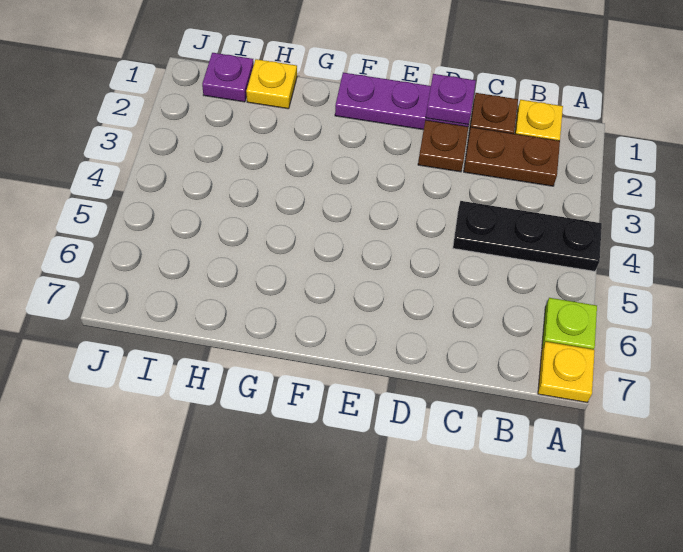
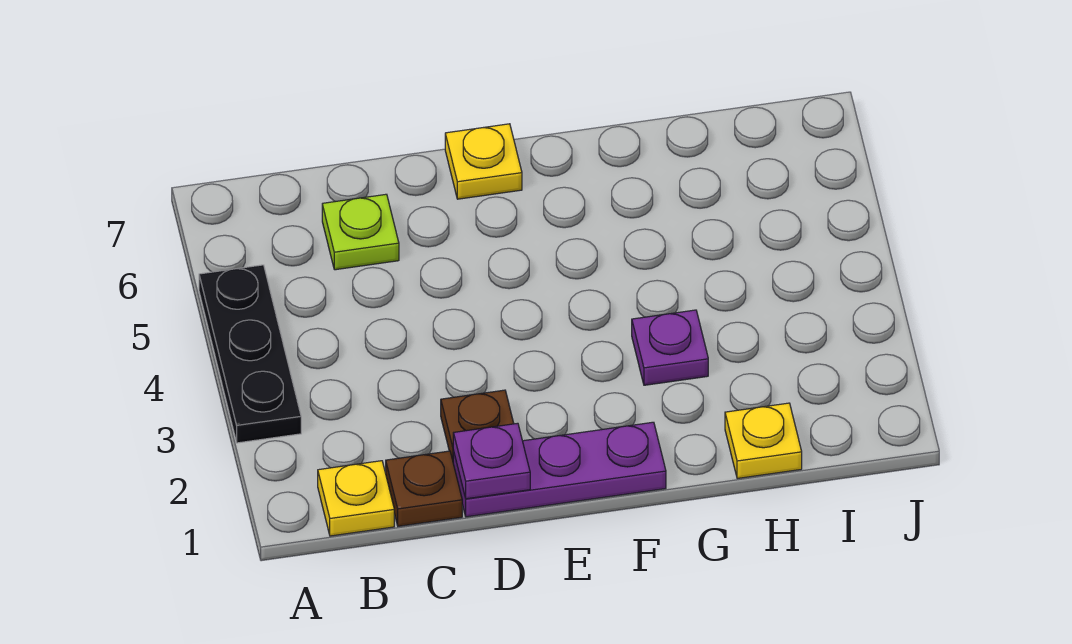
black plate A4:C4 level 1 -> black plate A3:A5 level 1
lime plate A6 level 1 -> lime plate C6 level 1
yellow plate A7 level 1 -> yellow plate E7 level 1
brown plate B2:C2 level 1 -> none
purple plate I1 level 1 -> purple plate G3 level 1

